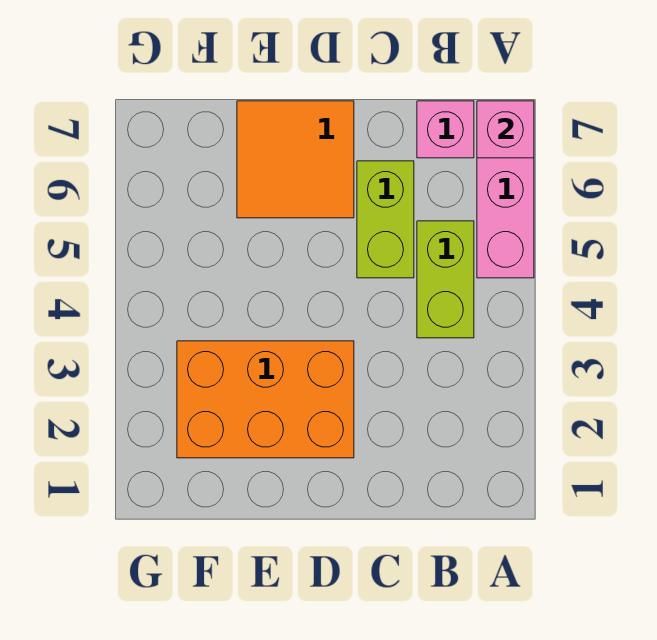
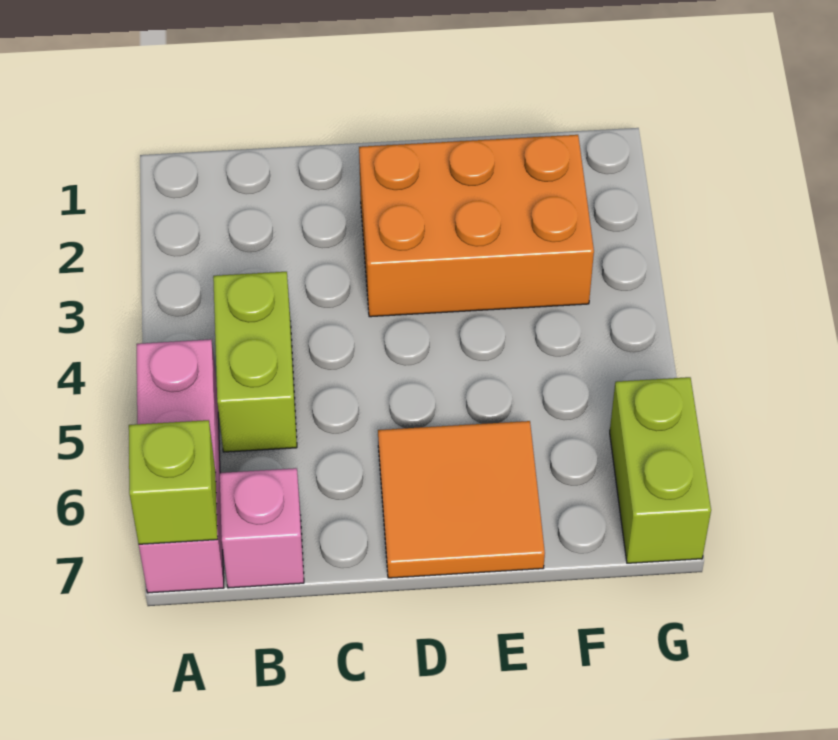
pink brick A7 level 2 -> lime brick A7 level 2
lime brick C5:C6 level 1 -> lime brick G6:G7 level 1

